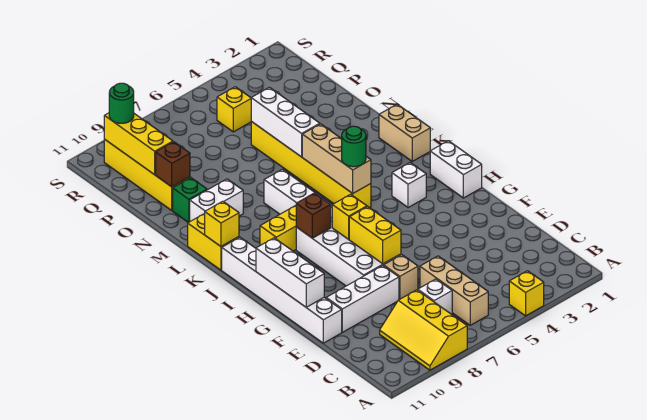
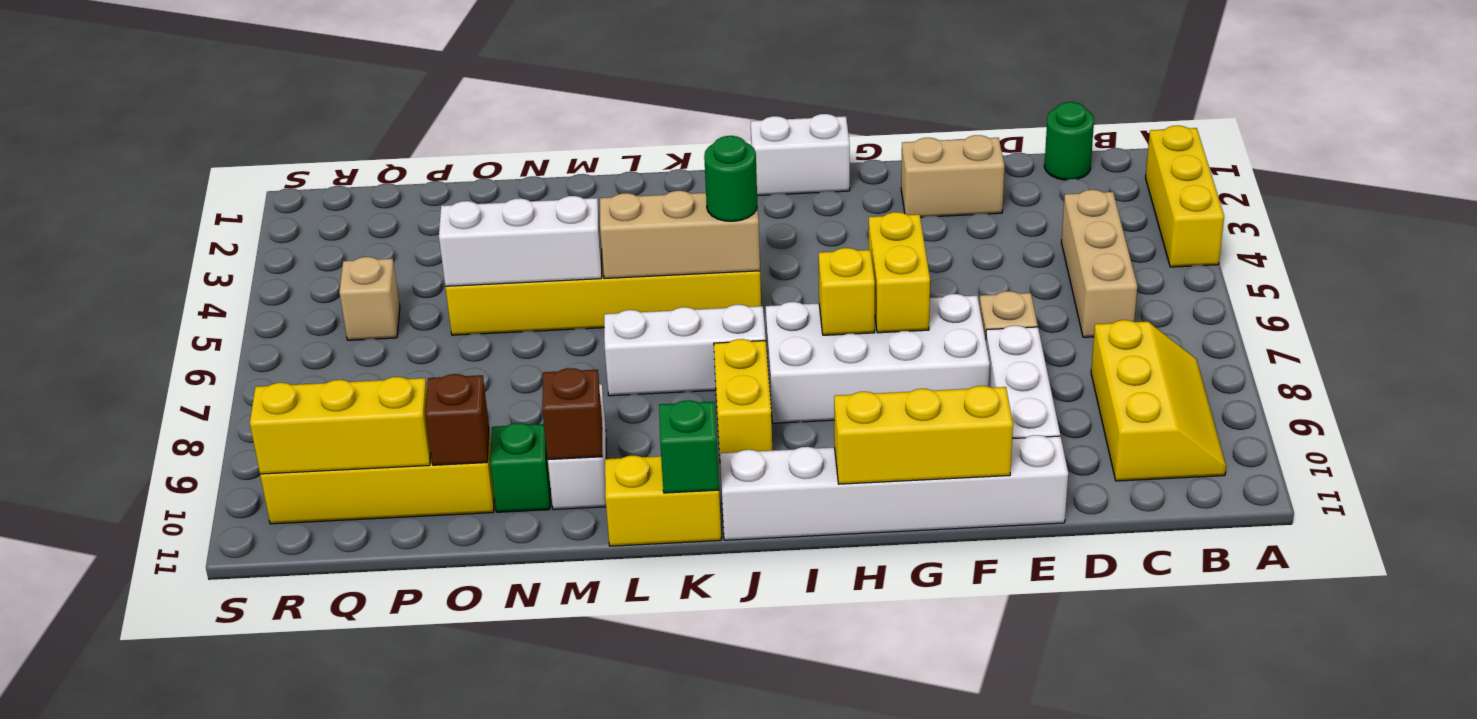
yellow brick A4 level 1 -> yellow brick A2:A4 level 1
yellow slope A8:C9 level 1 top 8 -> yellow slope B8:C10 level 1 top C
tan brick B6:D6 level 1 -> tan brick C4:C6 level 1
white brick C7 level 1 -> none
yellow brick F7:G7 level 2 -> yellow brick G6:G7 level 2
white brick F11:H11 level 2 -> yellow brick F11:H11 level 2
white brick I3 level 1 -> none
brown brick I8 level 2 -> brown brick M10 level 2
tan brick K1:L1 level 1 -> tan brick E2:F2 level 1
yellow brick K11 level 2 -> green brick K11 level 2
yellow brick Q5 level 1 -> tan brick Q5 level 1
green round brick R10 level 3 -> green round brick C1 level 1

